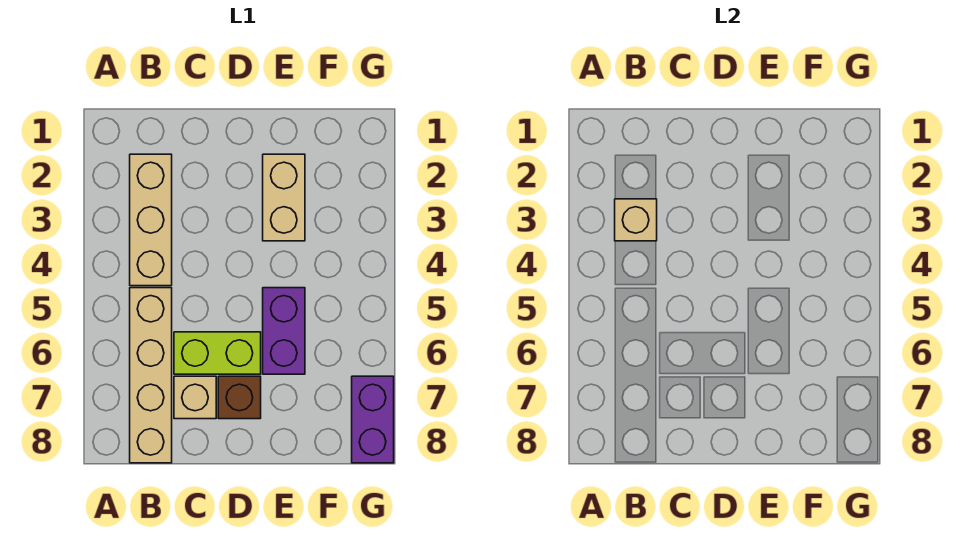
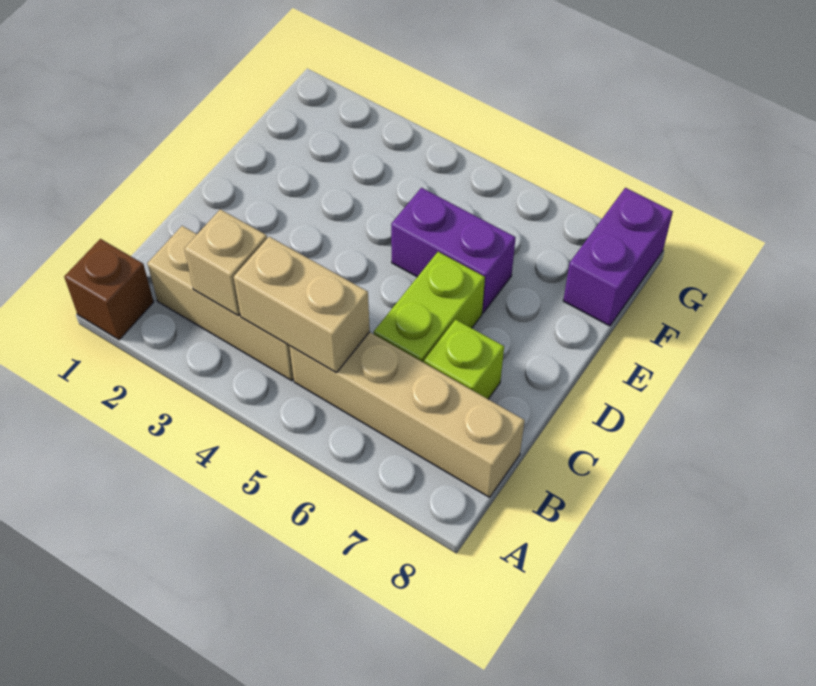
tan brick C7 level 1 -> lime brick C7 level 1
brown brick D7 level 1 -> brown brick A1 level 1
tan brick E2:E3 level 1 -> tan brick B4:B5 level 2
purple brick G7:G8 level 1 -> purple brick F8:G8 level 1

